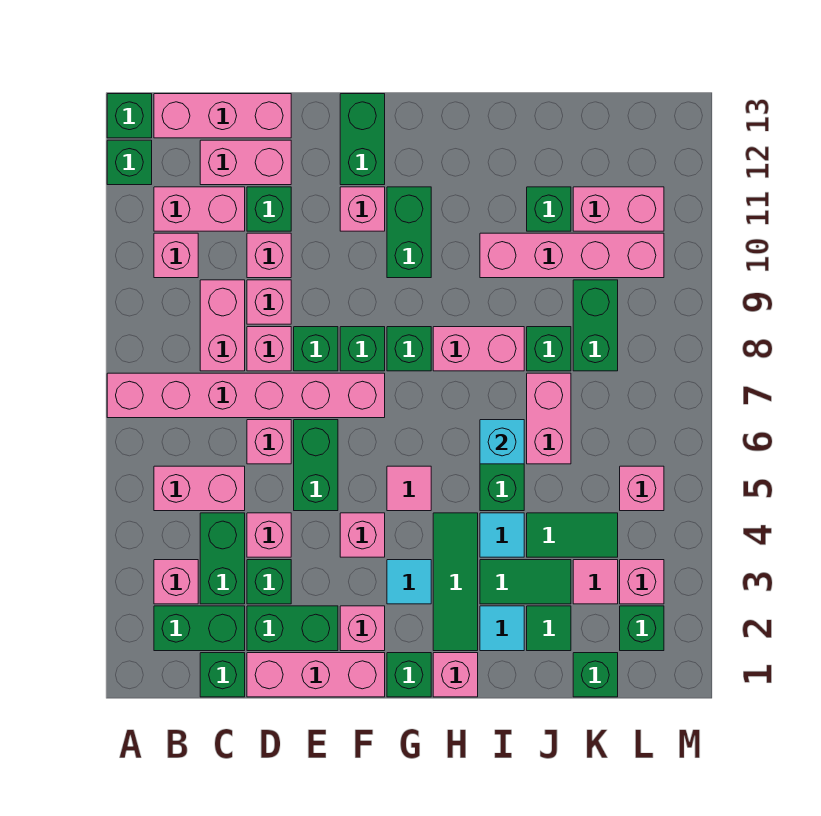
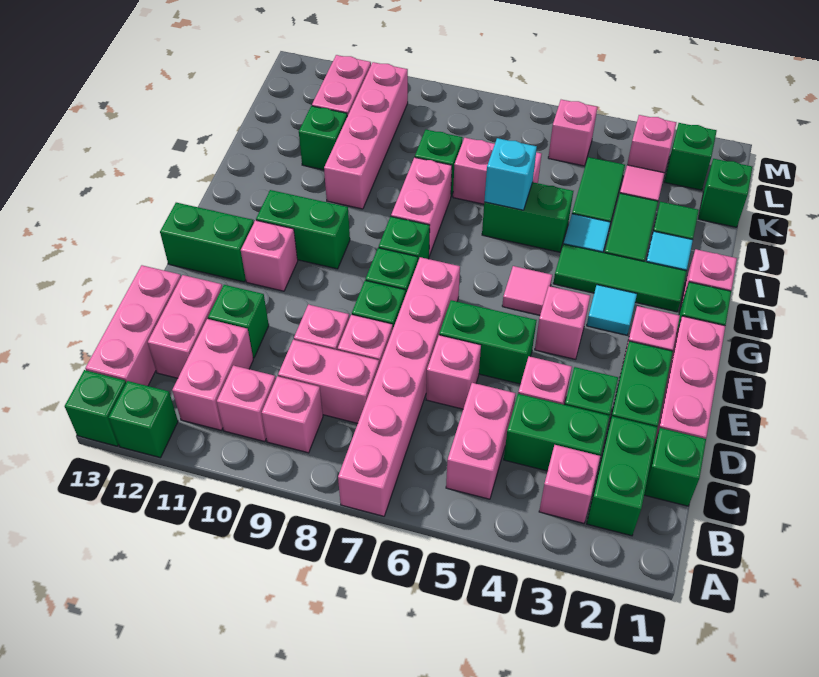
pink brick D10 level 1 -> pink brick B9 level 1
green brick K8:K9 level 1 -> none

